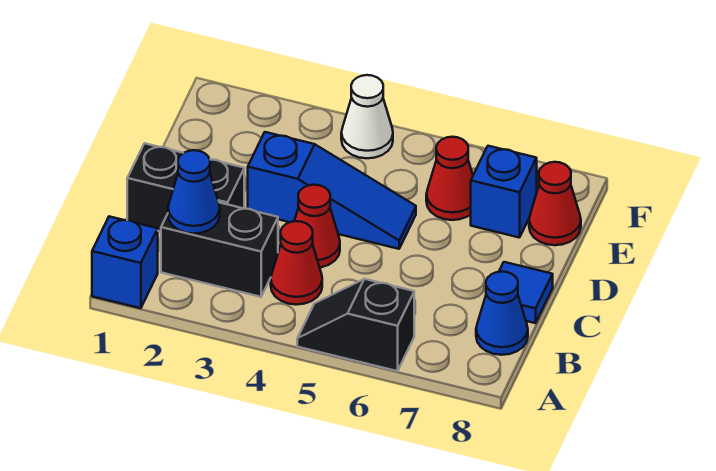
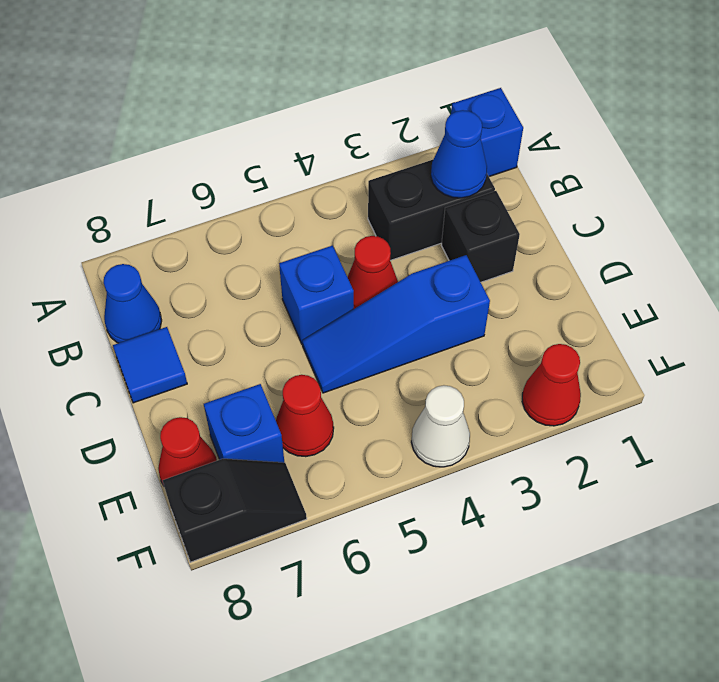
black slope A5:A6 level 1 top 6 -> black slope F7:F8 level 1 top 8
red cone B4 level 1 -> red cone F2 level 1
black brick C1:C2 level 1 -> black brick C2 level 1
none -> blue brick C5 level 1

